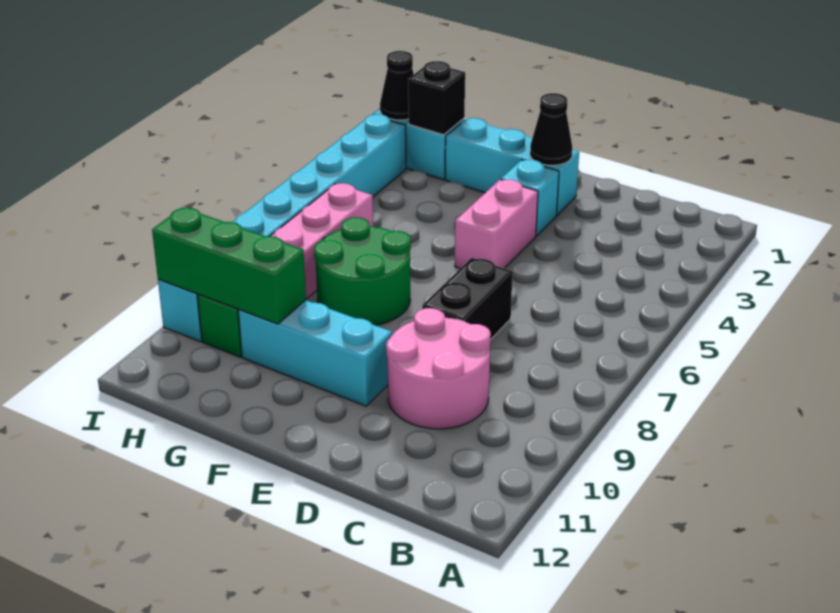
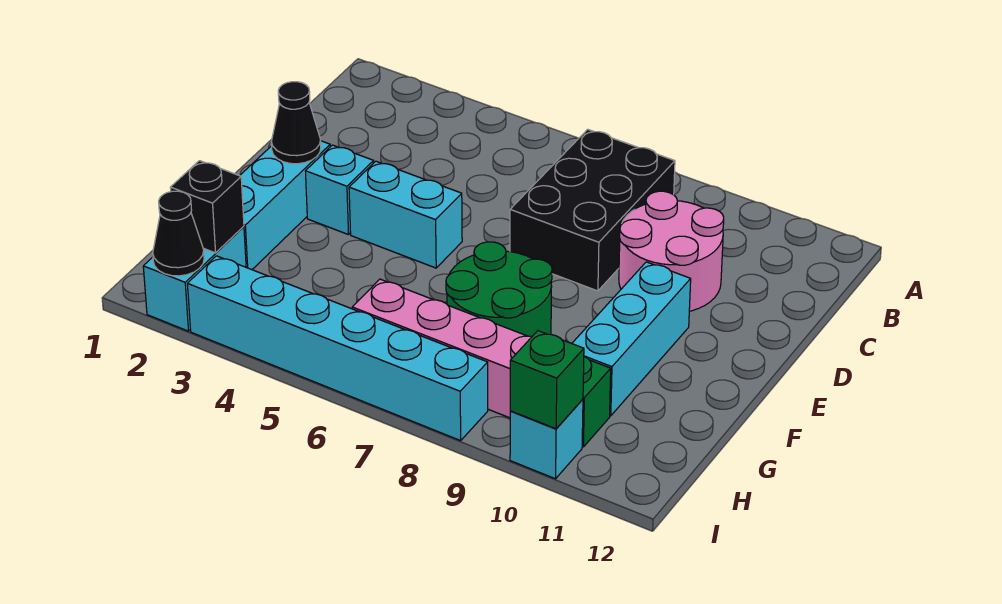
black brick D7:D8 level 1 -> black brick B7:D8 level 1
pink brick E4:E5 level 1 -> cyan brick E4:E5 level 1
green brick G10:I10 level 2 -> green brick I10 level 2

